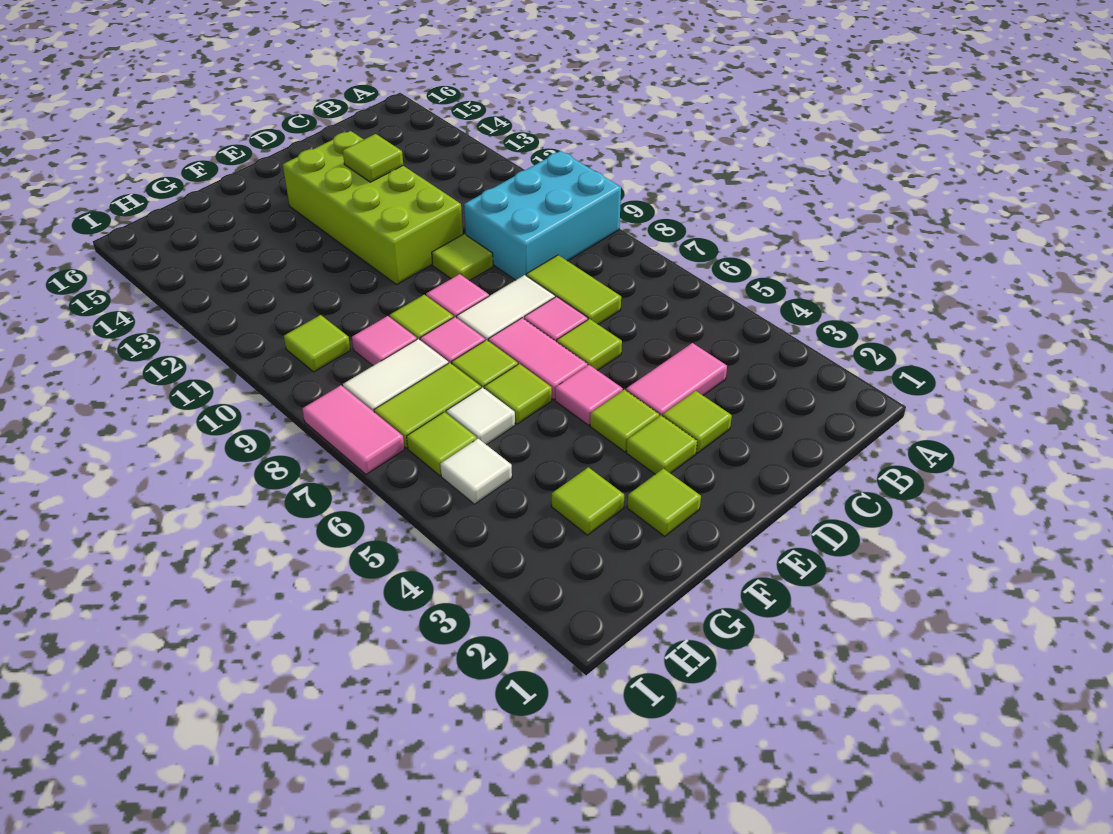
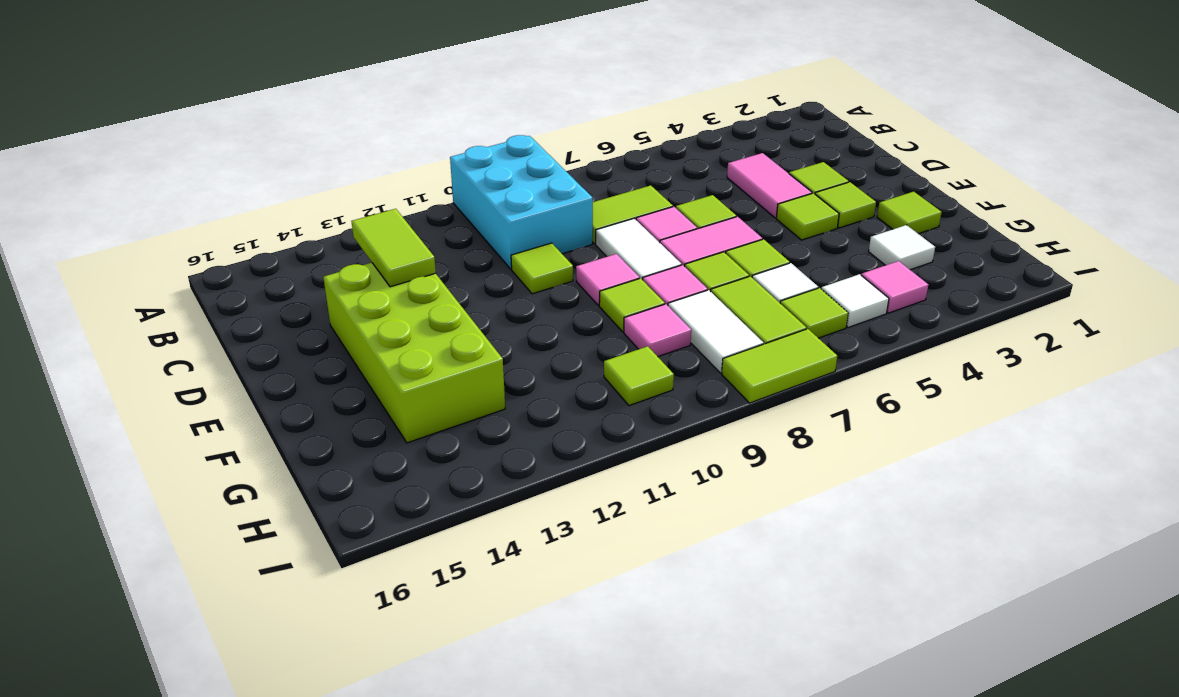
lime brick D11:E14 level 1 -> lime brick D13:G14 level 1
lime tile D13 level 2 -> lime tile C13:D13 level 2
pink tile E5 level 1 -> pink tile H4 level 1
lime tile G3 level 1 -> white tile G3 level 1
pink tile I7:I8 level 1 -> lime tile I7:I8 level 1

